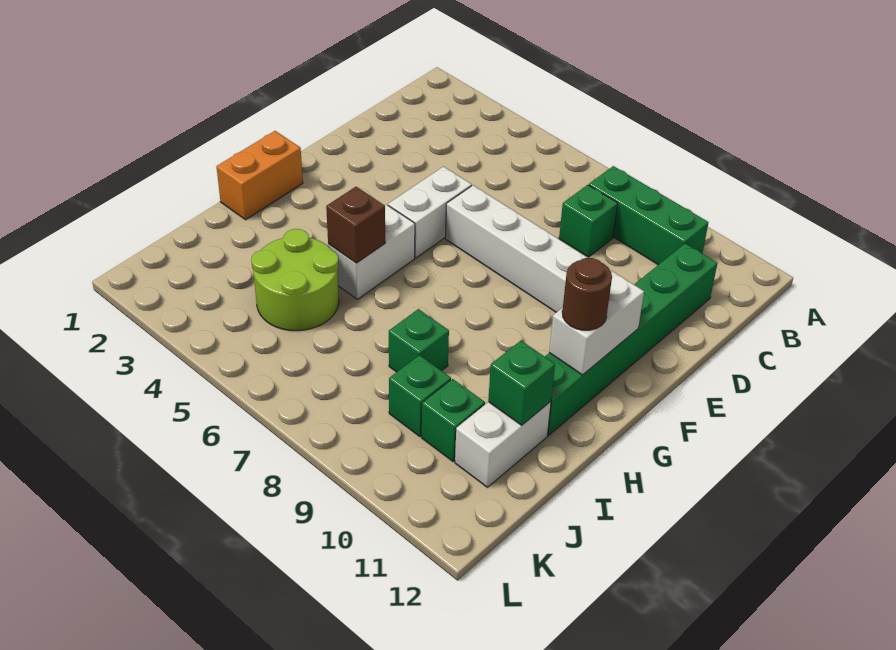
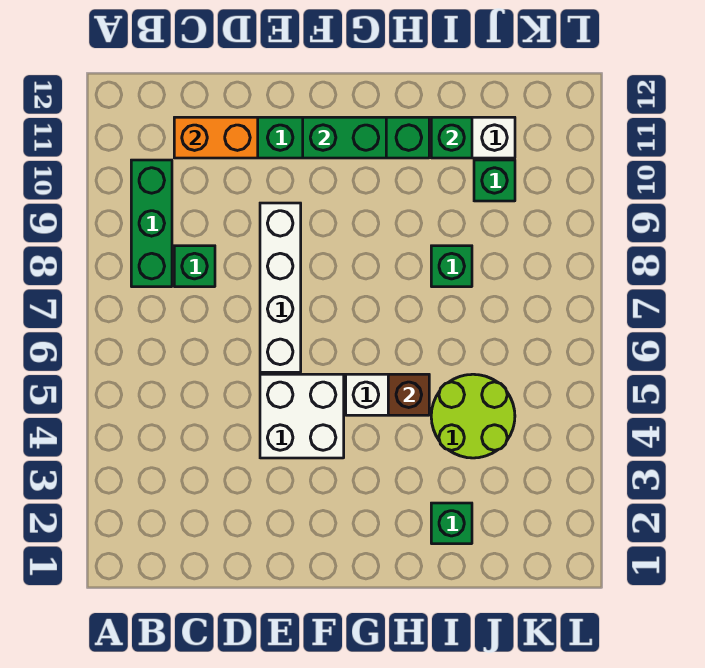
white brick E5:F5 level 1 -> white brick E4:F5 level 1
white brick F11:G11 level 2 -> green brick F11:G11 level 2
orange brick G1:H1 level 1 -> orange brick C11:D11 level 2
brown round brick G11 level 3 -> none
green brick J9 level 1 -> green brick I2 level 1

